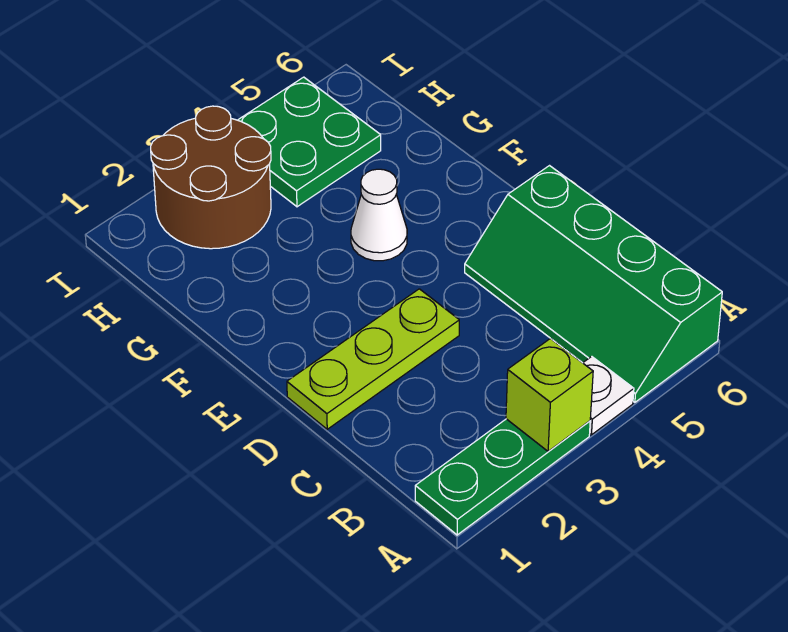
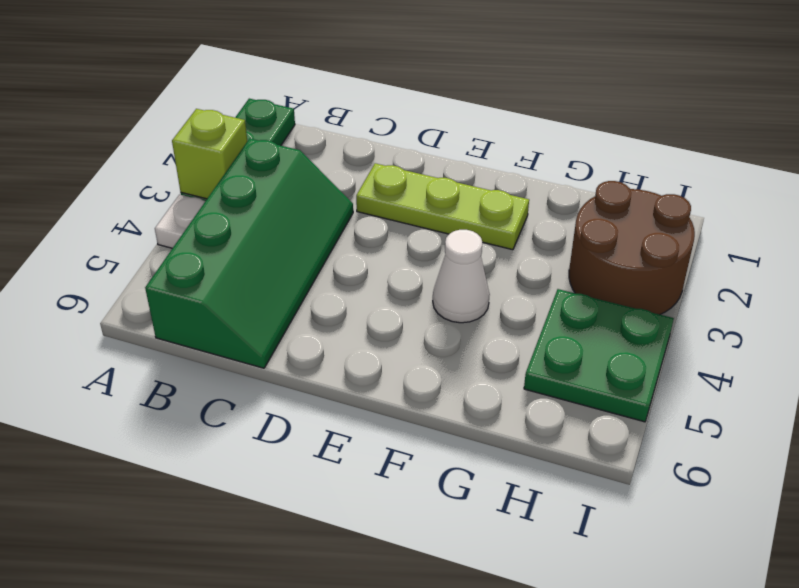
green slope A5:D6 level 1 top 6 -> green slope B3:C6 level 1 top B
lime plate D1:D3 level 1 -> lime plate D2:F2 level 1

